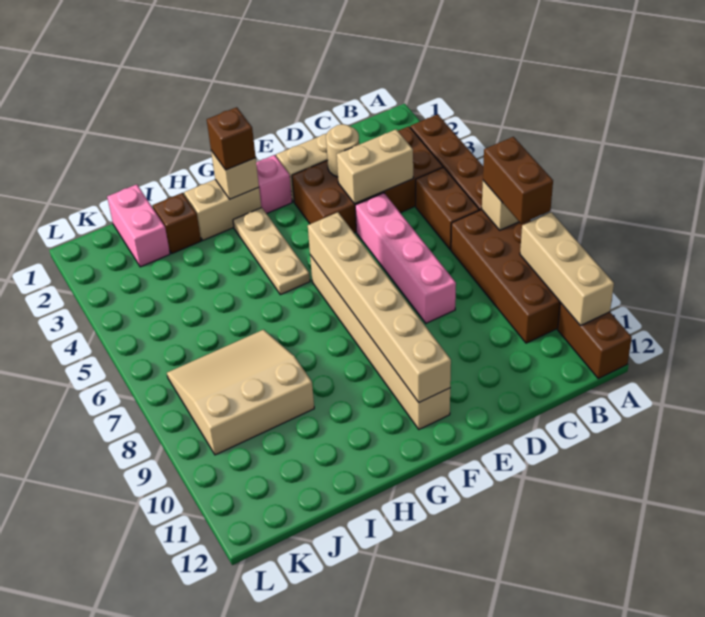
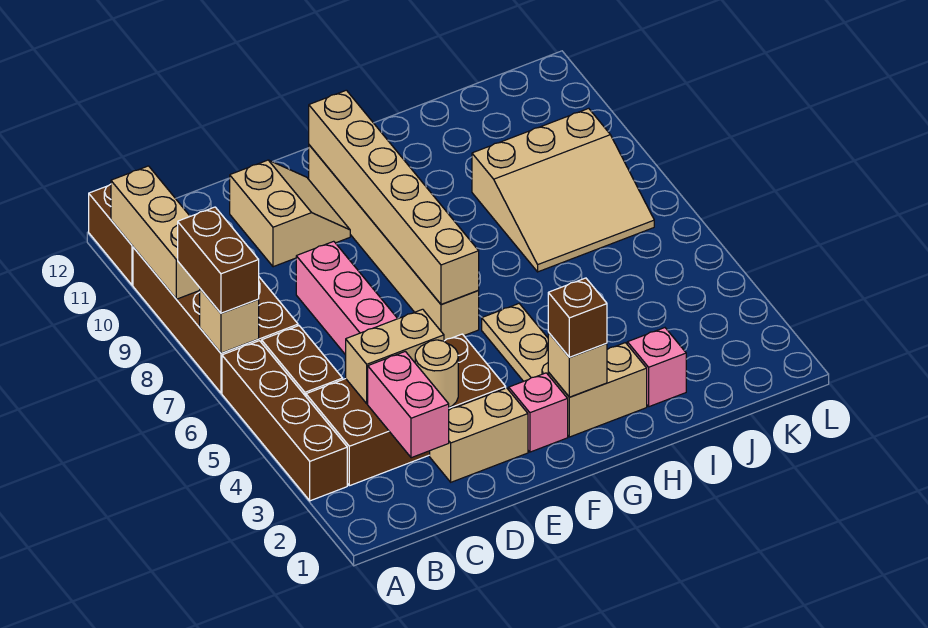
none -> tan slope D10:E11 level 1 top D
brown brick I2 level 1 -> pink brick I2 level 1
pink brick J1:J2 level 1 -> pink brick C2:C3 level 2

